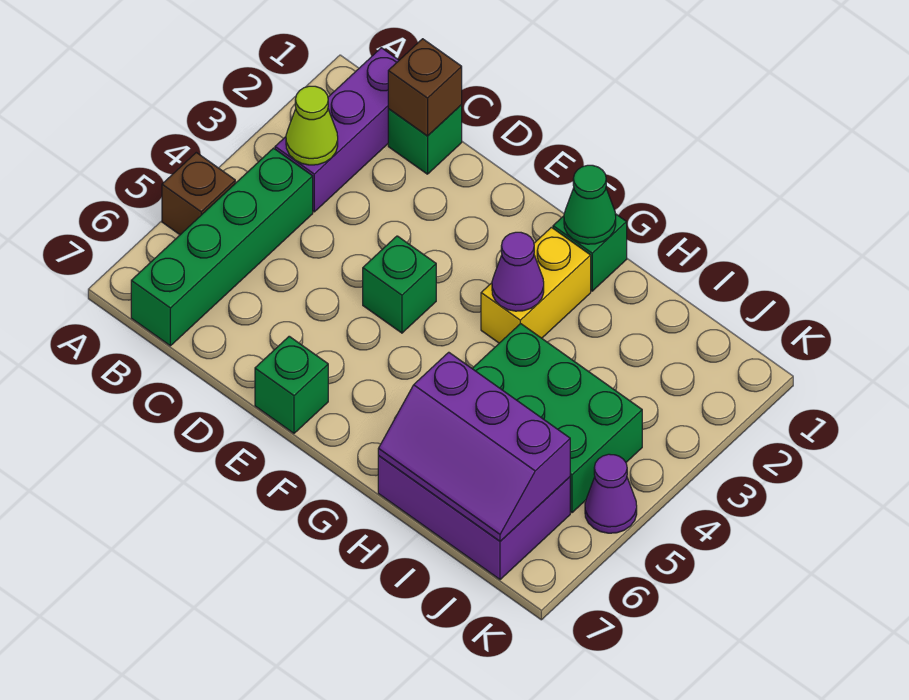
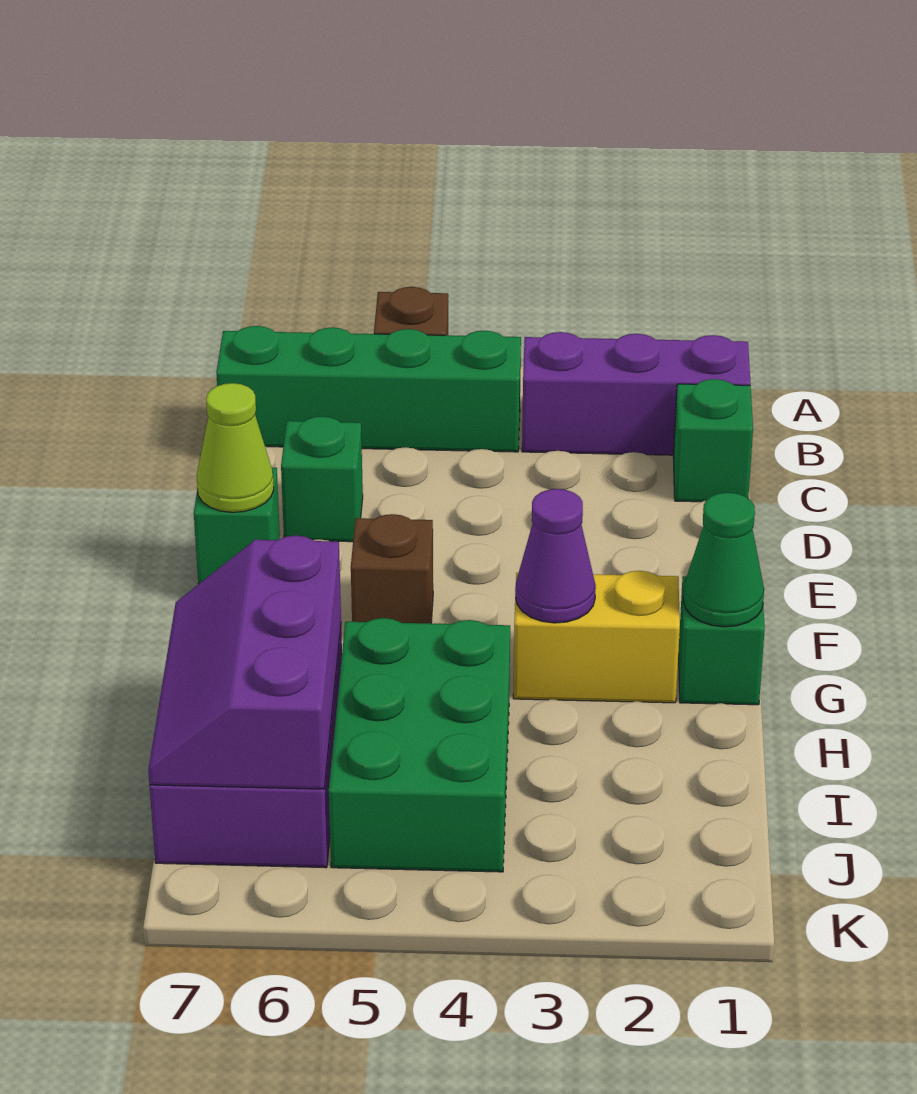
lime cone B3 level 2 -> lime cone E7 level 2
brown brick C1 level 2 -> brown brick F5 level 1
green brick E4 level 1 -> green brick D6 level 1
purple cone K5 level 1 -> none

